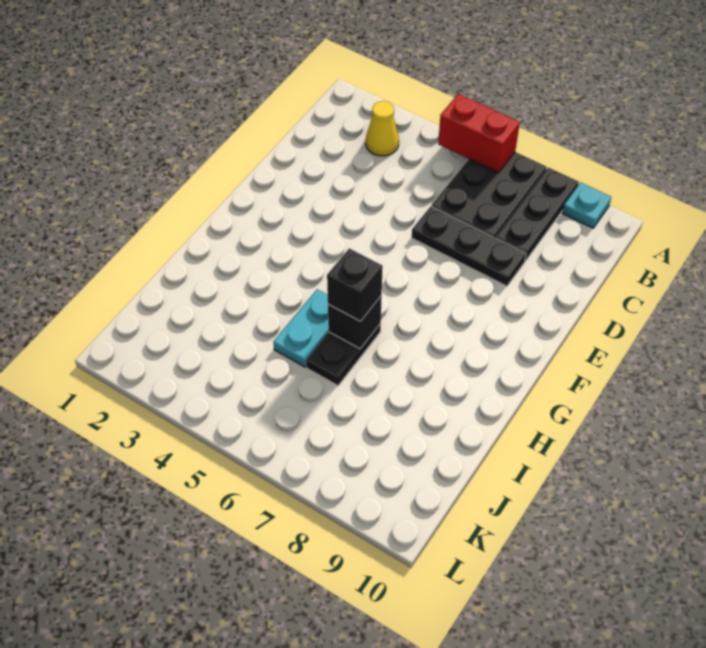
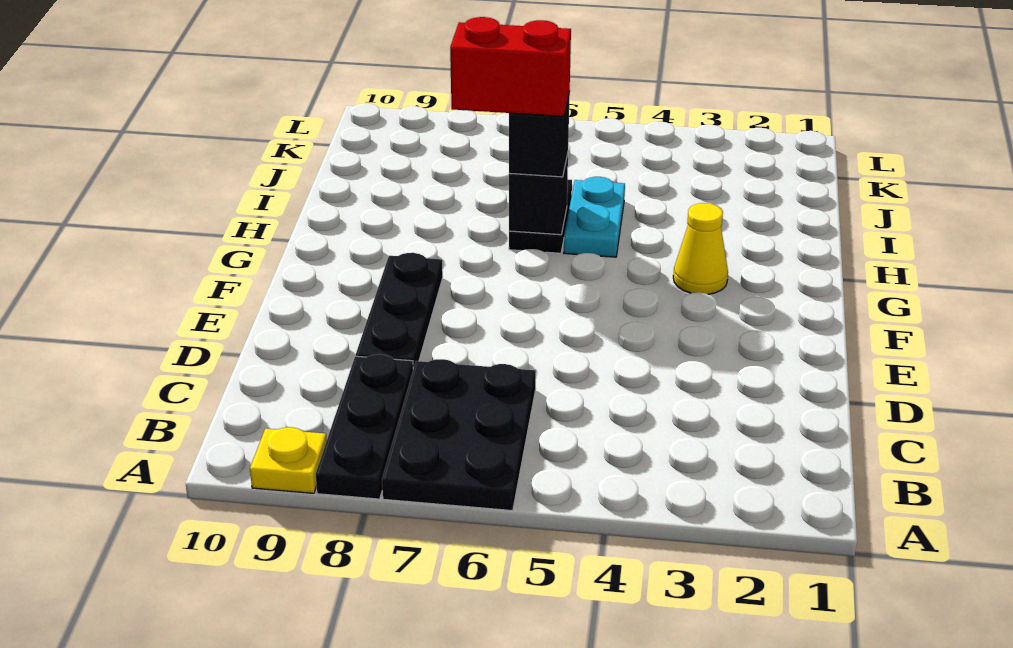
red brick A5:A6 level 2 -> red brick H6:H7 level 4
cyan plate A9 level 1 -> yellow plate A9 level 1
yellow cone B3 level 1 -> yellow cone G3 level 1
black plate D6:D8 level 1 -> black plate D8:F8 level 1

